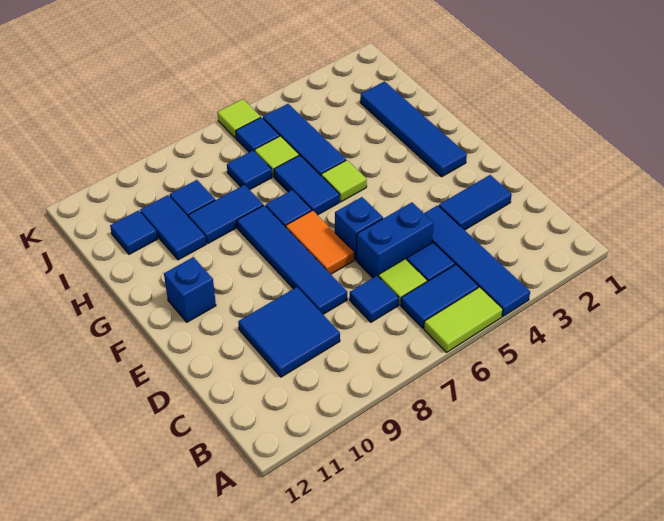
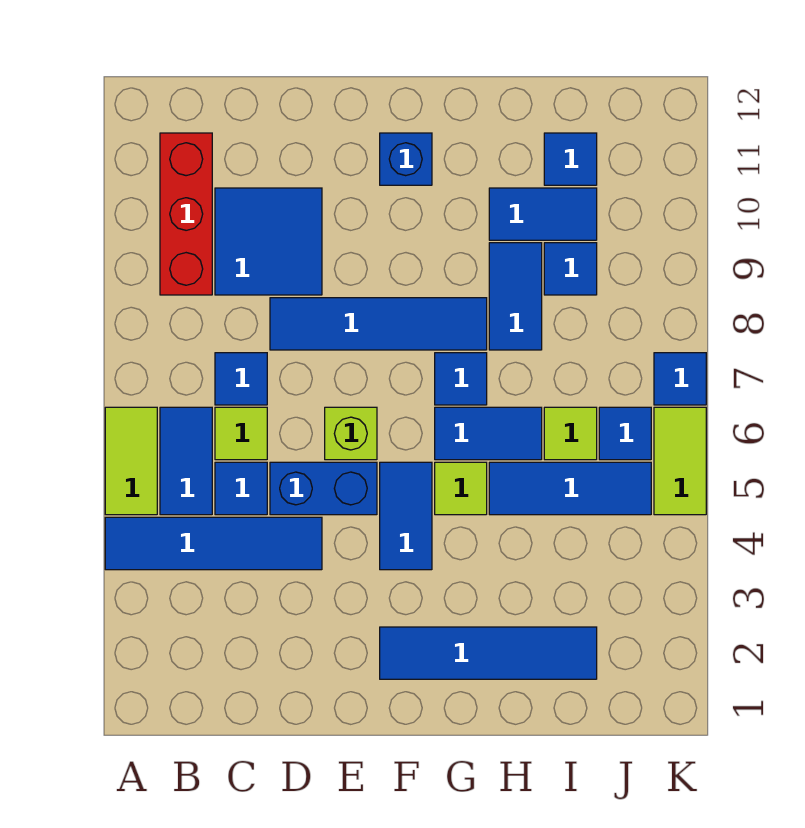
none -> red brick B9:B11 level 1
blue tile D2:D3 level 1 -> blue tile F4:F5 level 1
blue brick D5:D6 level 1 -> blue brick D5:E5 level 1
blue brick E6 level 1 -> lime brick E6 level 1
orange tile E7:F7 level 1 -> none
blue tile I7 level 1 -> blue tile K7 level 1
lime tile K6 level 1 -> lime tile K5:K6 level 1

